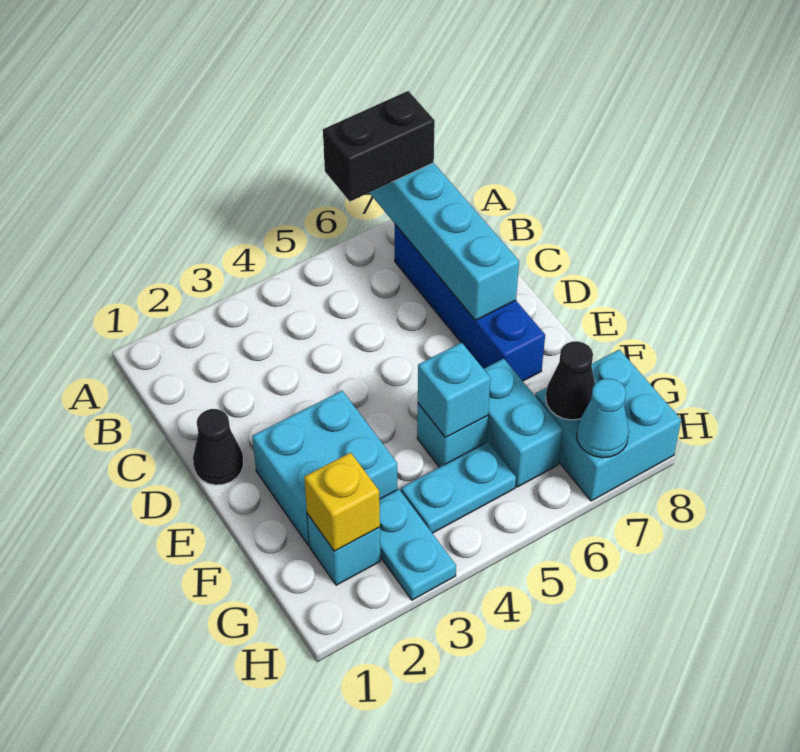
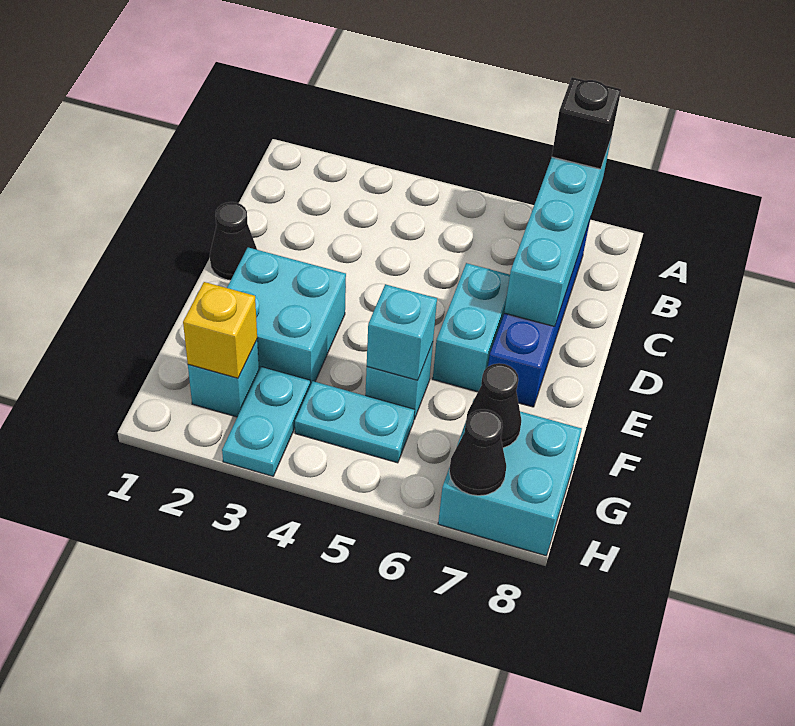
black brick A6:A7 level 3 -> black brick A7 level 3
cyan brick F6:G6 level 1 -> cyan brick D6:E6 level 1
cyan cone H7 level 2 -> black cone H7 level 2

